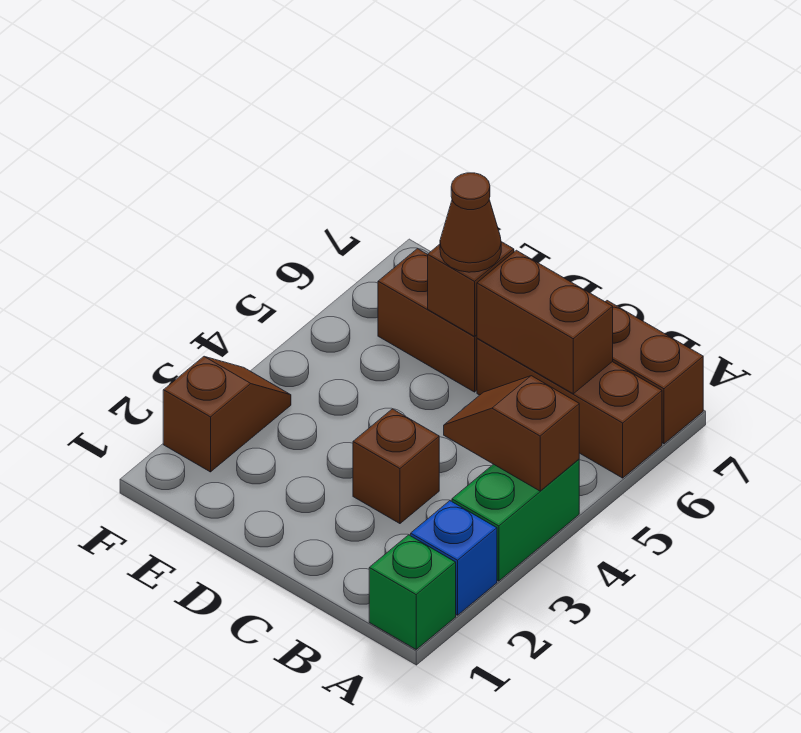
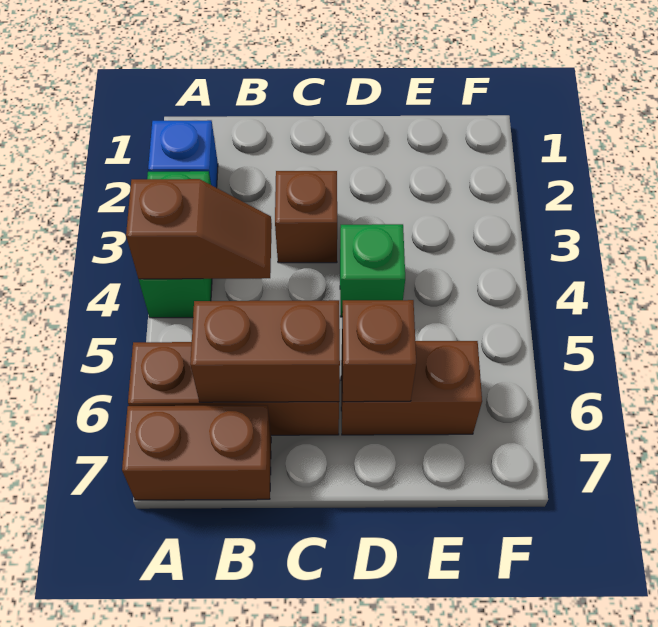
green brick A1 level 1 -> green brick D4 level 1
brown cone D6 level 3 -> none
brown slope F2:F3 level 1 top 2 -> none

